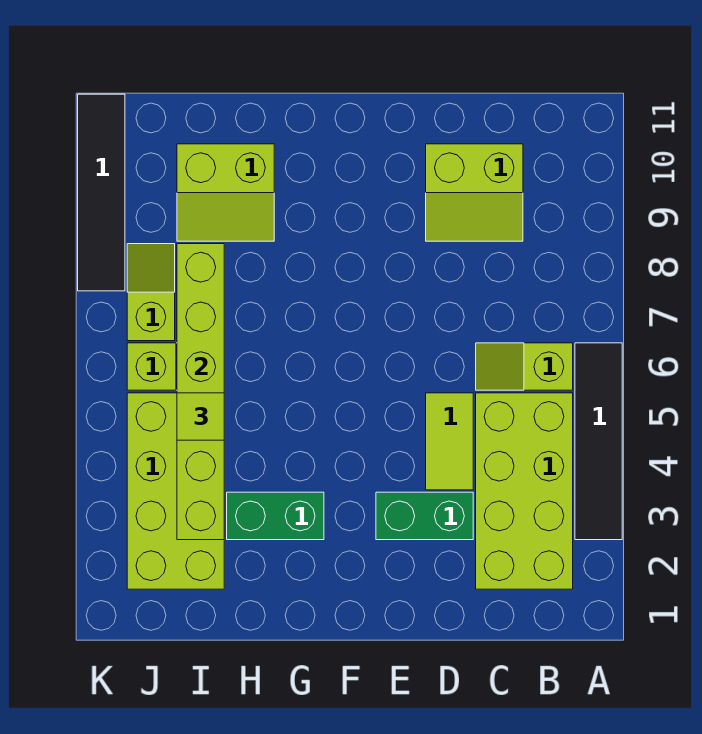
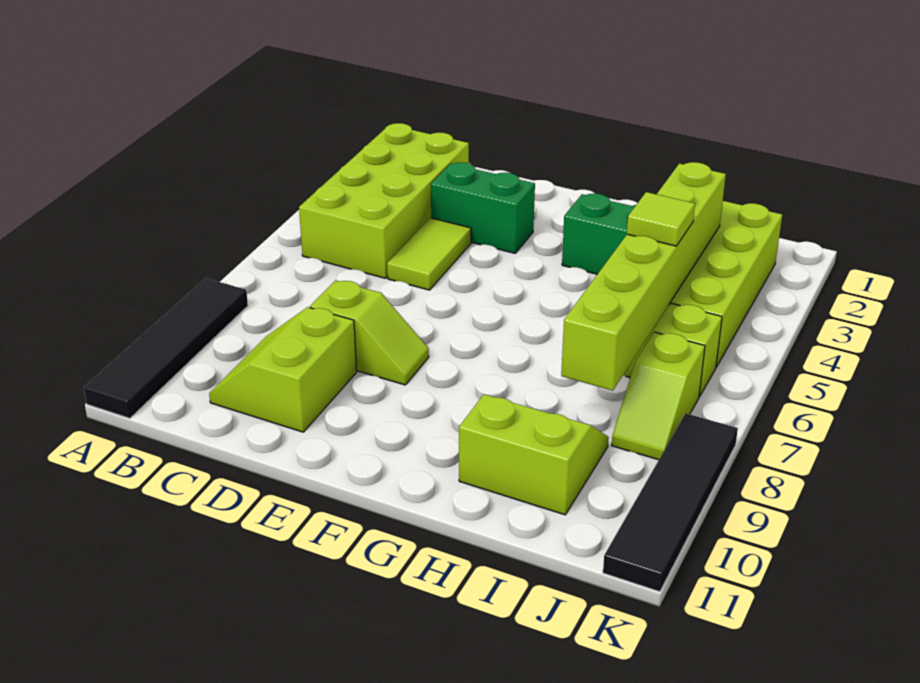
black tile A3:A6 level 1 -> black tile A8:A11 level 1
lime slope B6:C6 level 1 top B -> lime slope D8:E8 level 1 top D
lime slope C9:D10 level 1 top 10 -> lime slope C9:D10 level 1 top D

